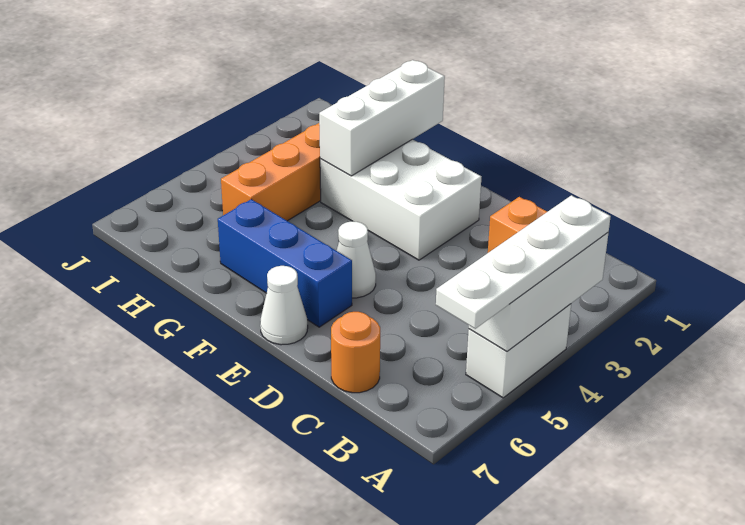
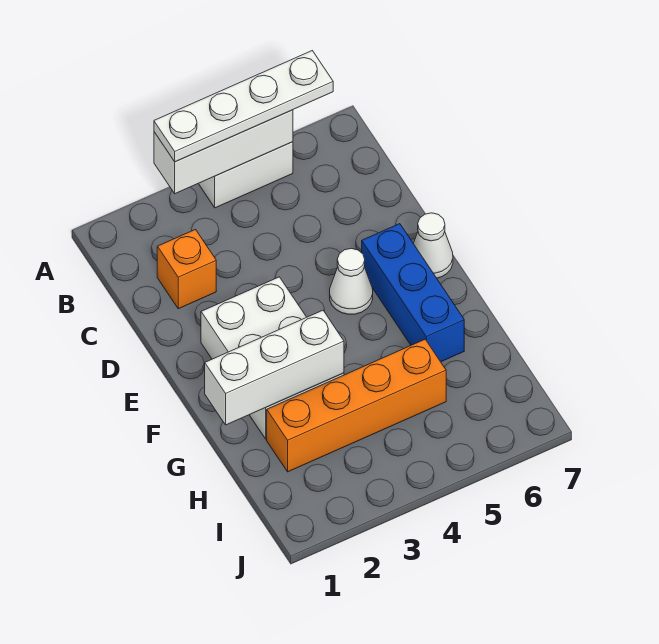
orange round brick C7 level 1 -> none

